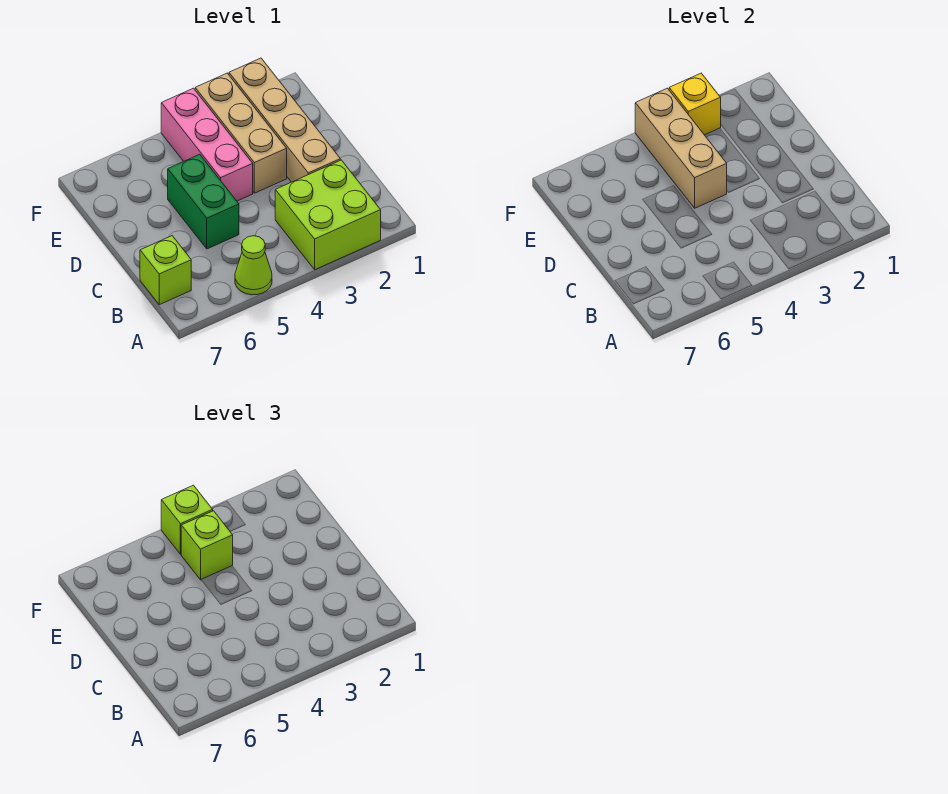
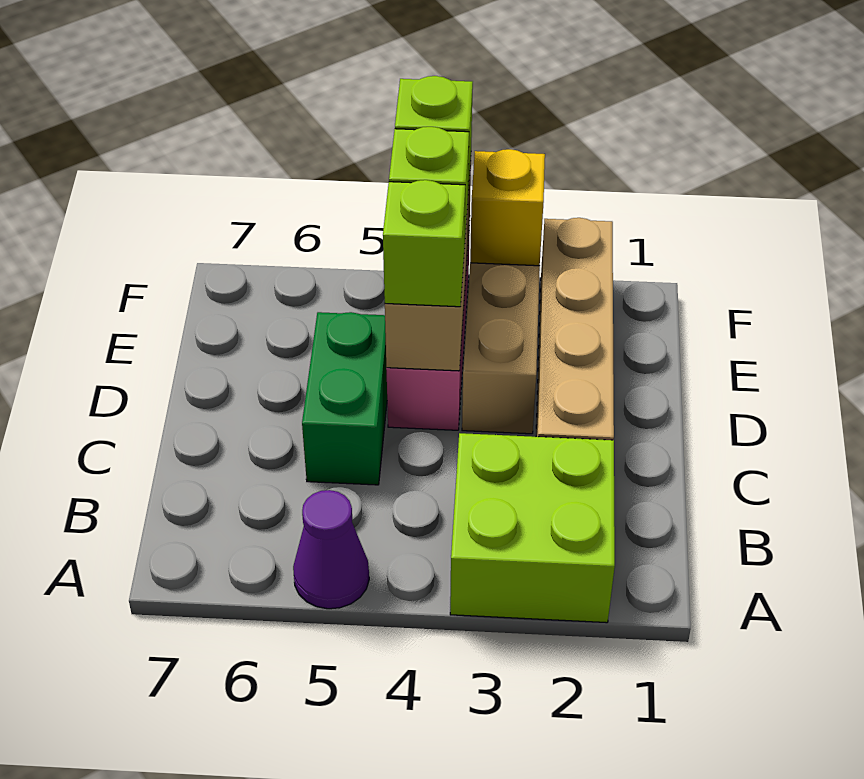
lime cone A5 level 1 -> purple cone A5 level 1
lime brick B7 level 1 -> lime brick D4 level 3

